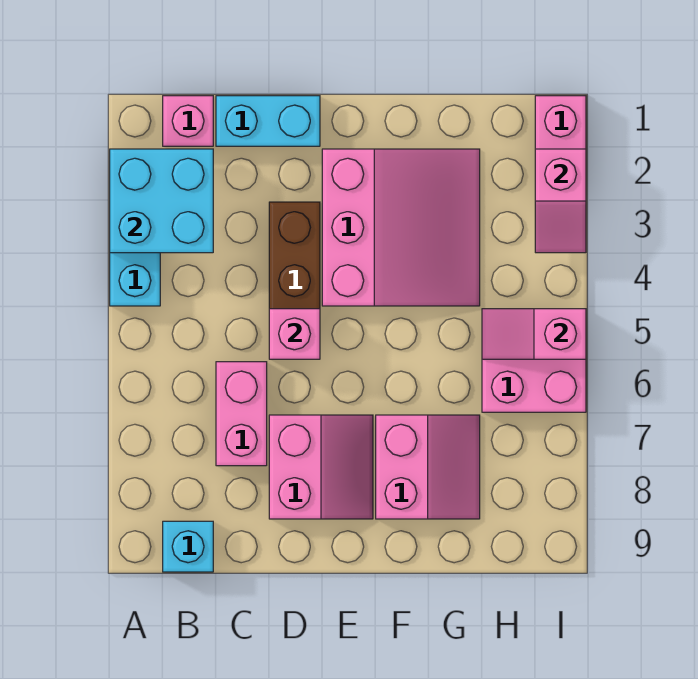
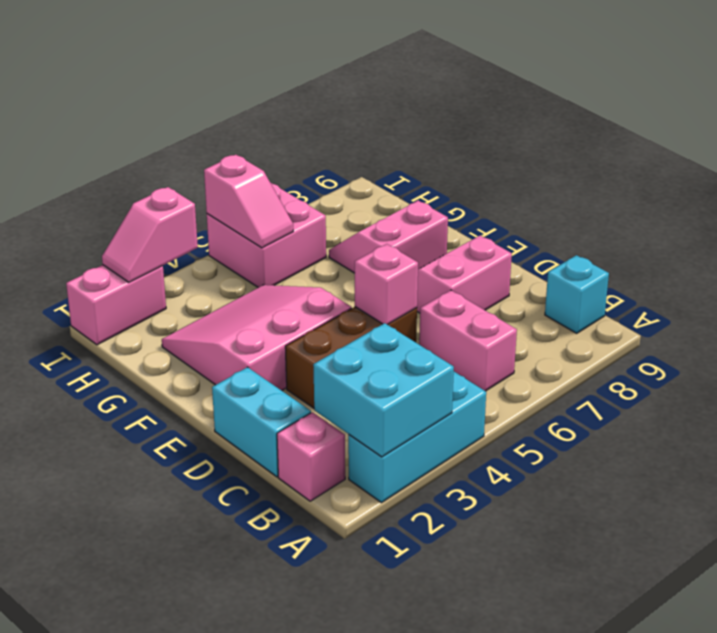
pink brick C6:C7 level 1 -> pink brick B6:C6 level 1
pink slope I2:I3 level 2 top 2 -> pink slope I2:I3 level 2 top 3

